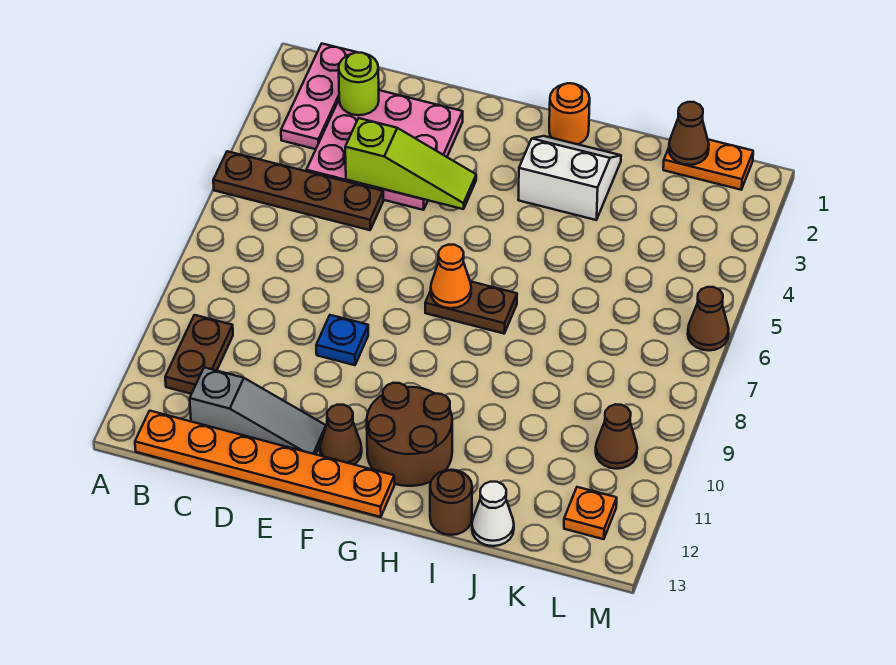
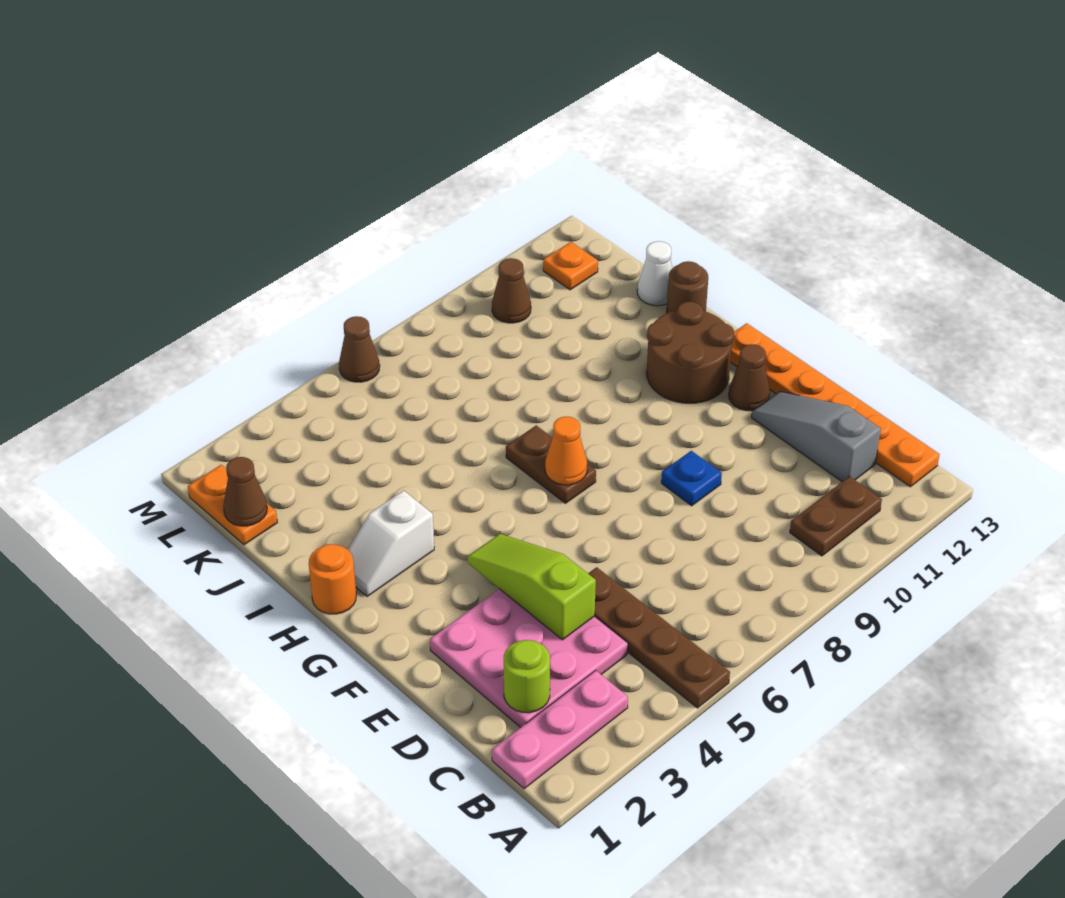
white slope H2:I3 level 1 top 3 -> white slope H2:H3 level 1 top 3

